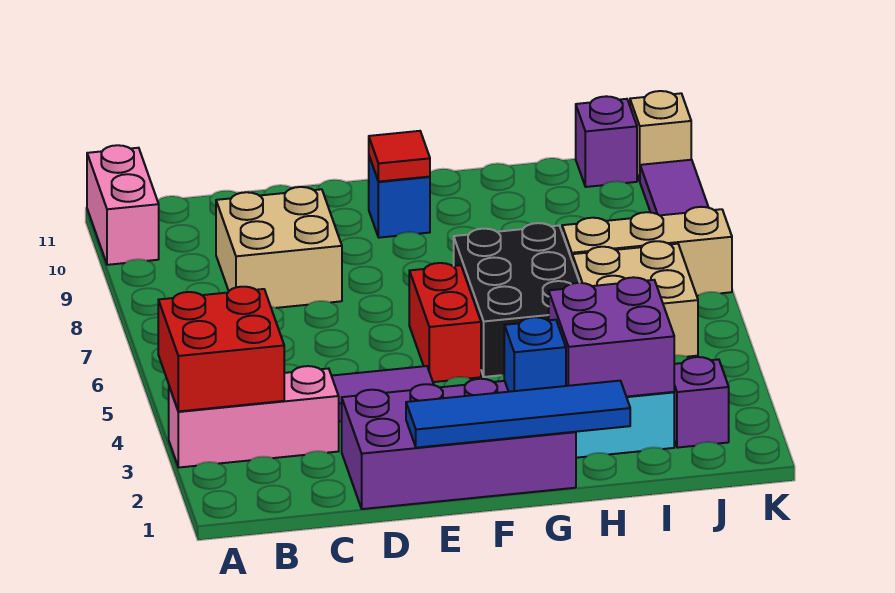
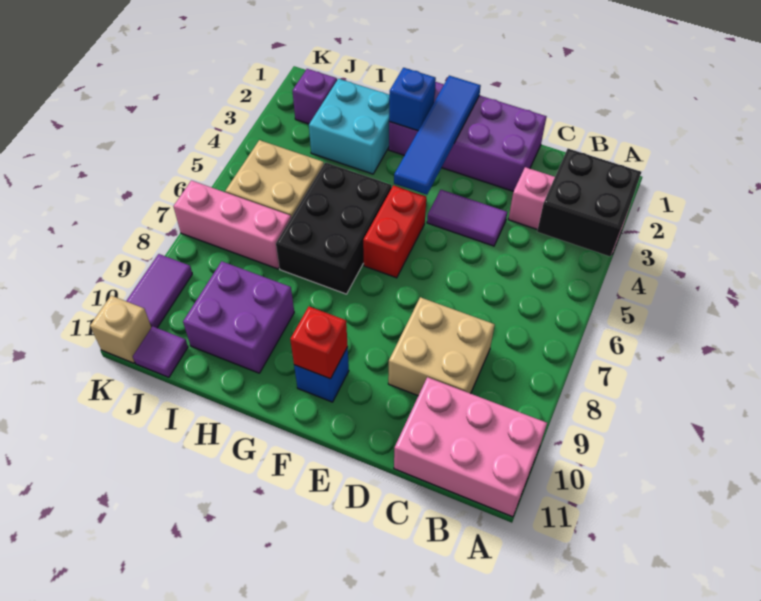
red brick A3:B4 level 2 -> black brick A3:B4 level 2
pink brick A10:A11 level 1 -> pink brick A10:C11 level 1
blue tile E1:H1 level 2 -> blue tile F1:F4 level 2
red tile F10 level 2 -> red brick F10 level 2
purple brick H2:I3 level 2 -> purple brick H9:I10 level 1
tan brick I7:K7 level 1 -> pink brick I7:K7 level 1
purple brick J11 level 1 -> purple tile J11 level 1

